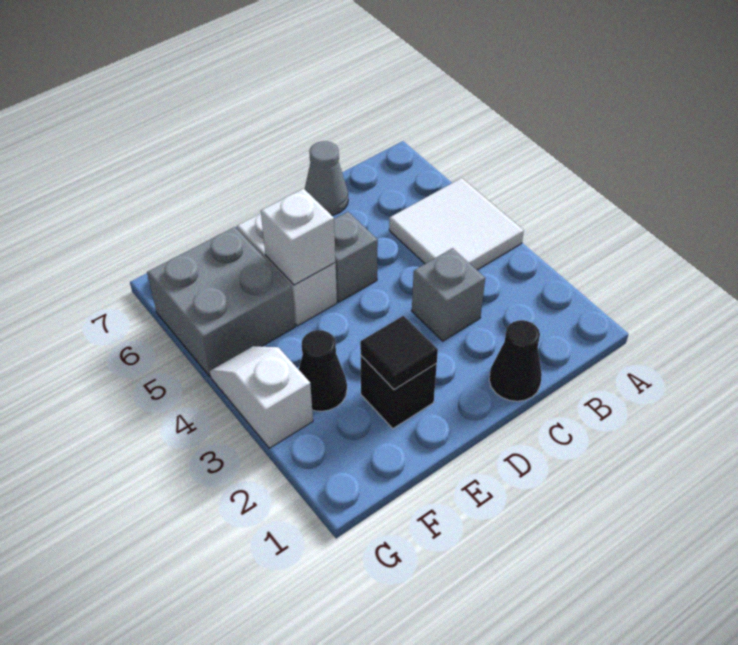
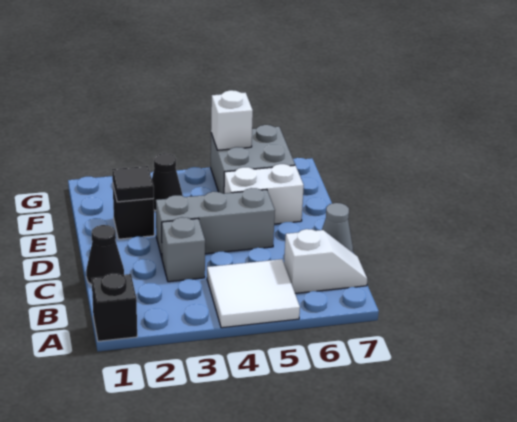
none -> black brick A1 level 1
grey brick D5 level 1 -> grey brick D3:D5 level 1
white brick E5 level 2 -> white brick G5 level 2
white slope G3:G4 level 1 top 3 -> white slope B6:B7 level 1 top 6

